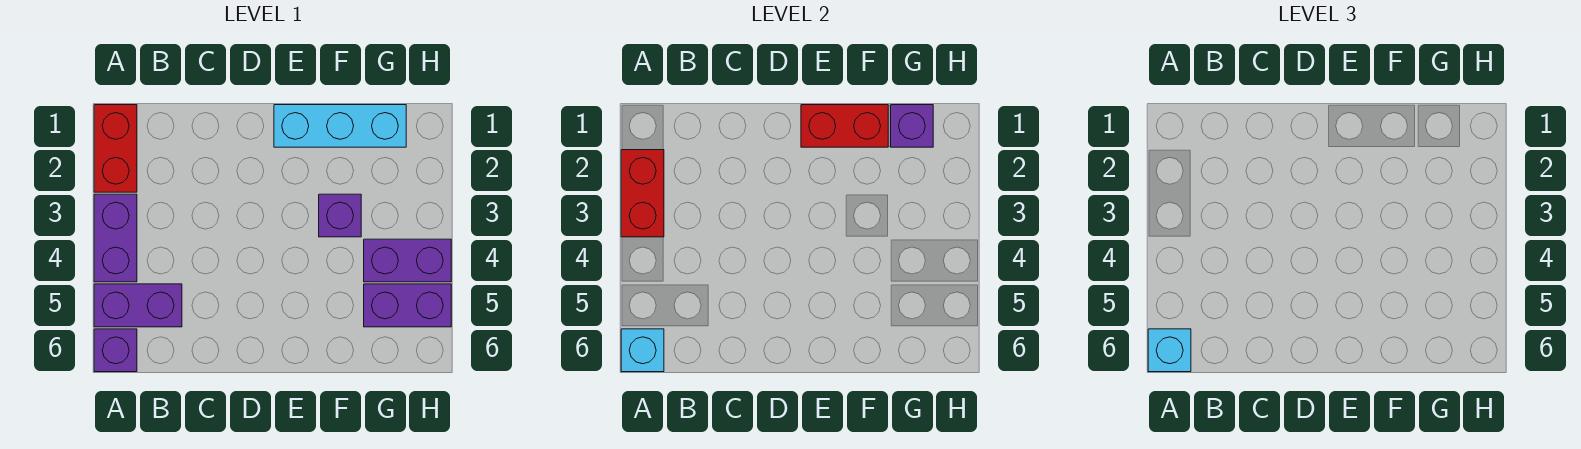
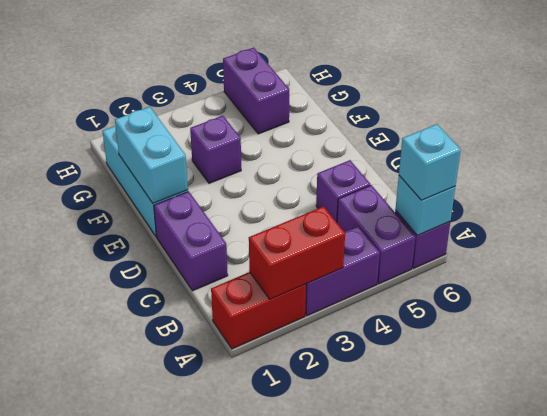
red brick E1:F1 level 2 -> cyan brick E1:F1 level 2
purple brick G1 level 2 -> purple brick C5 level 1
purple brick G4:H4 level 1 -> purple brick C1:D1 level 1

